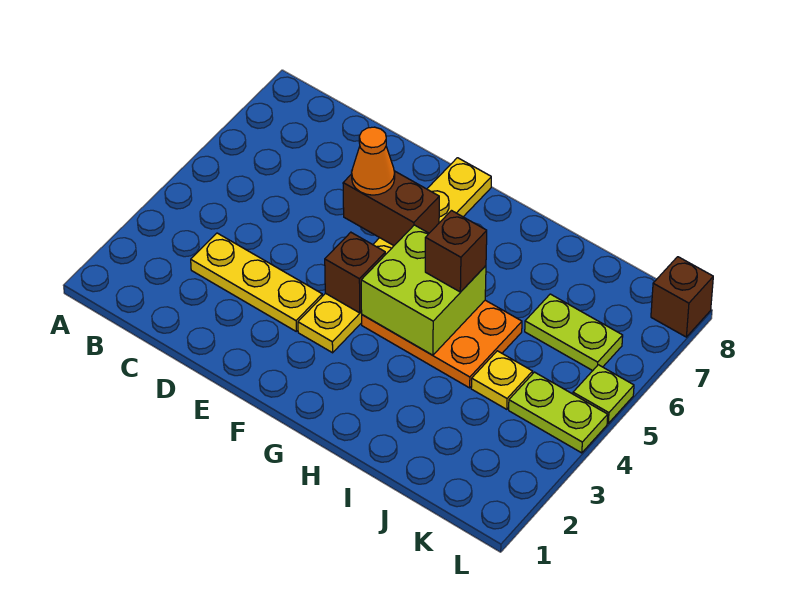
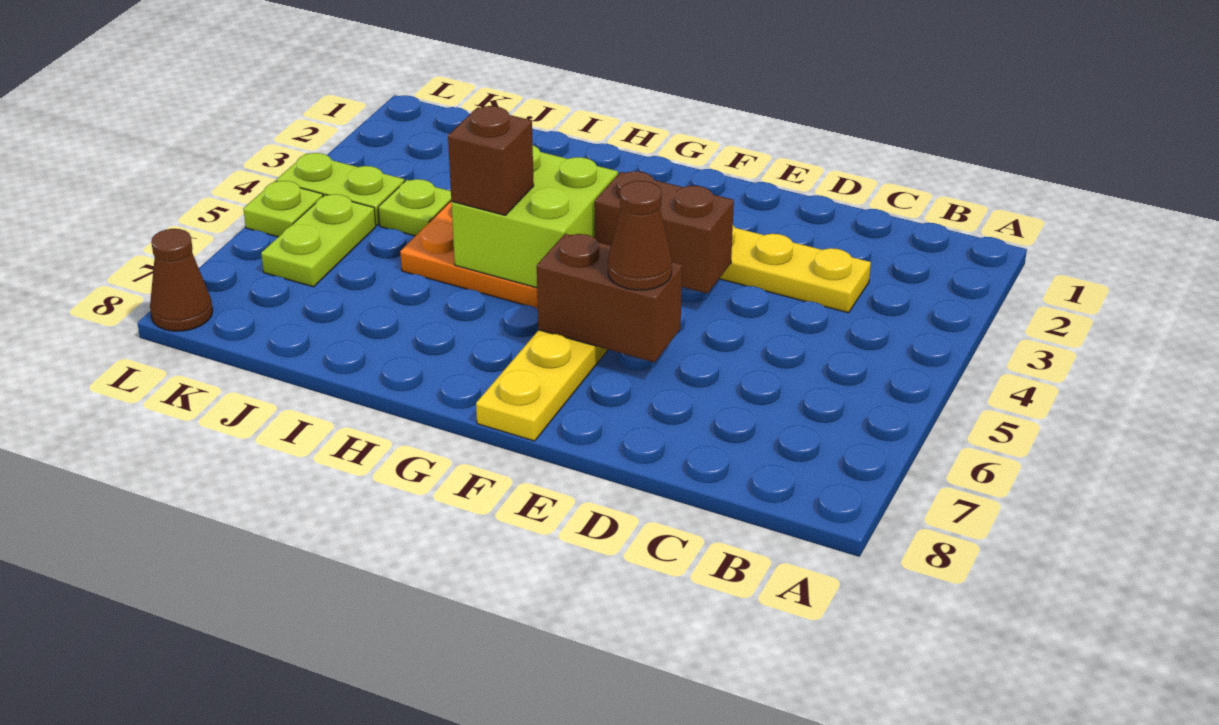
orange cone E6 level 3 -> brown cone E6 level 3
brown brick F4 level 2 -> brown brick E4:F4 level 2
yellow plate J4 level 1 -> lime plate J4 level 1
lime plate J6:K6 level 1 -> lime plate K5:K6 level 1
brown brick L8 level 1 -> brown cone L8 level 1

